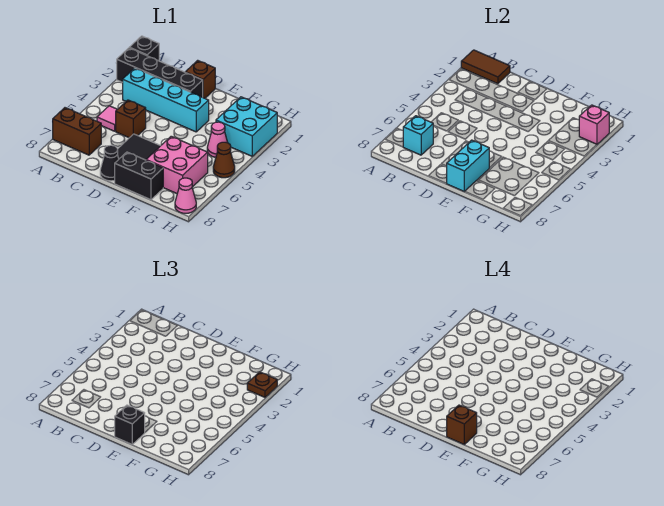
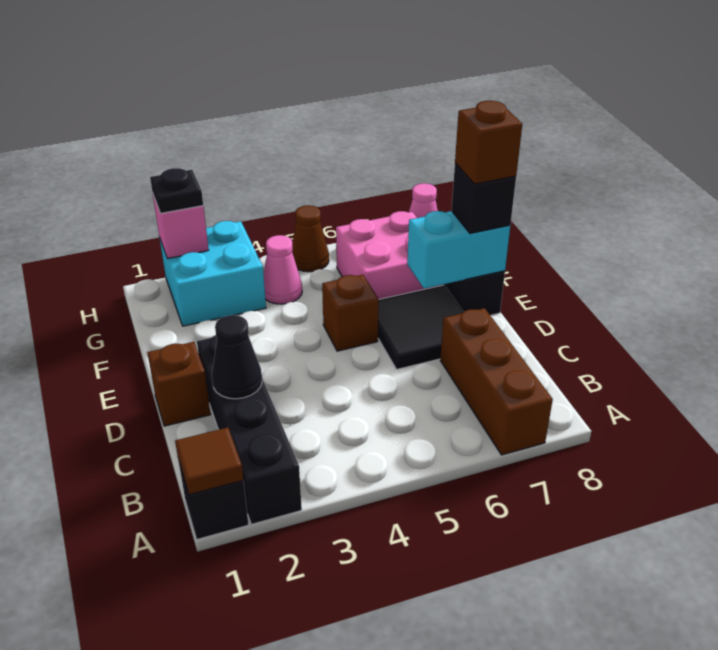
brown tile A1:B1 level 2 -> brown tile A1 level 2
brown brick A7:B7 level 1 -> brown brick A7:C7 level 1
cyan brick B3:E3 level 1 -> none
pink tile B5 level 1 -> none
cyan brick B7 level 2 -> none
brown brick C5 level 1 -> brown brick E5 level 1
black cone D8 level 1 -> black cone C2 level 2
brown plate H2 level 3 -> black plate H2 level 3

